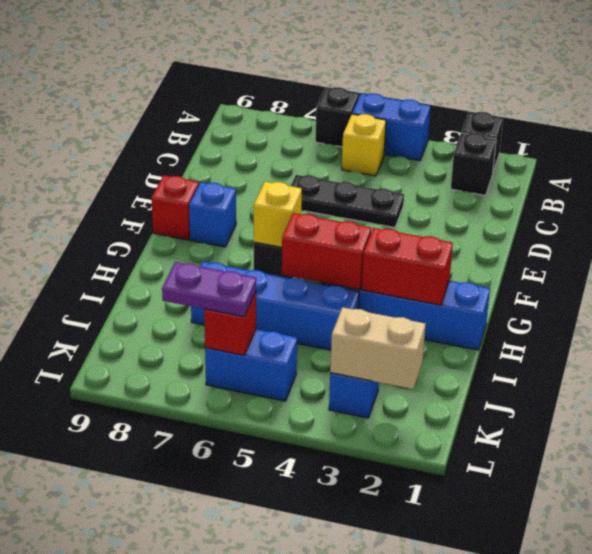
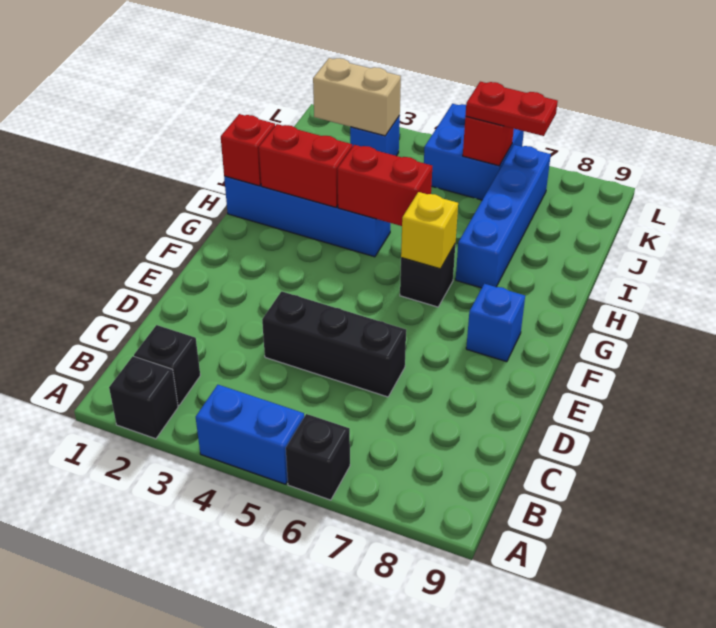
yellow brick B5 level 1 -> none
black plate D4:D6 level 1 -> black brick D4:D6 level 1
red brick F9 level 1 -> red brick H1 level 2
blue brick I4:I7 level 1 -> blue brick H7:K7 level 1
blue brick K5:K6 level 1 -> blue brick K5:L6 level 1
purple plate K6:K7 level 3 -> red plate K6:K7 level 3

